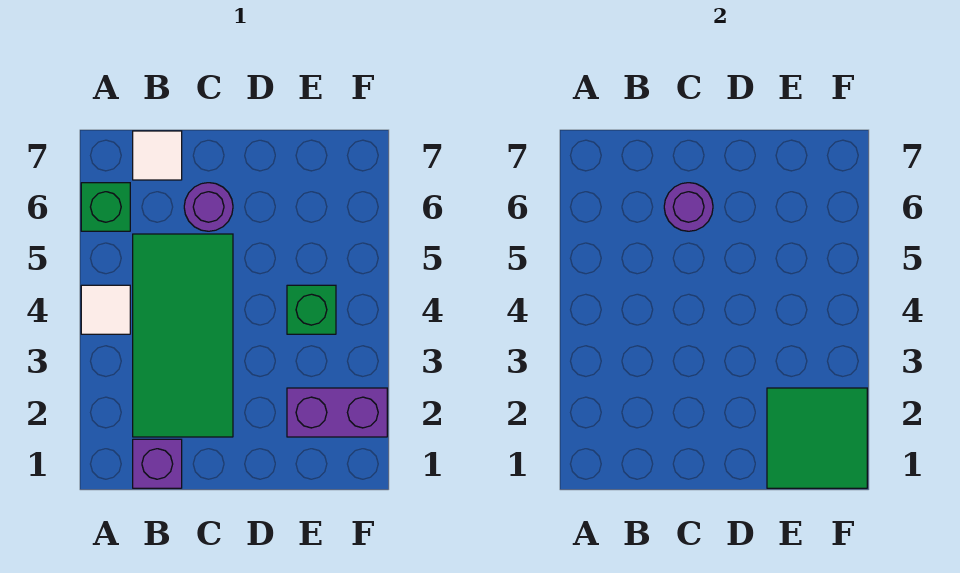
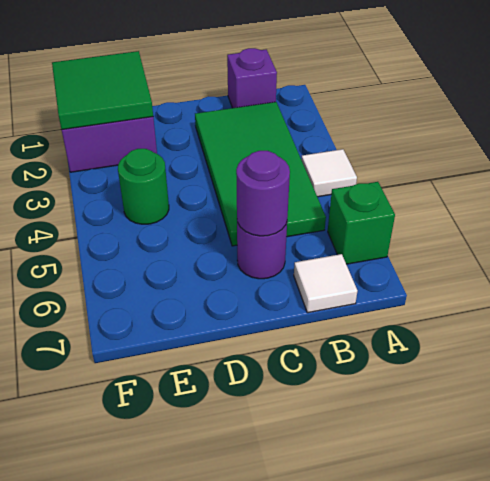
green brick E4 level 1 -> green round brick E4 level 1

